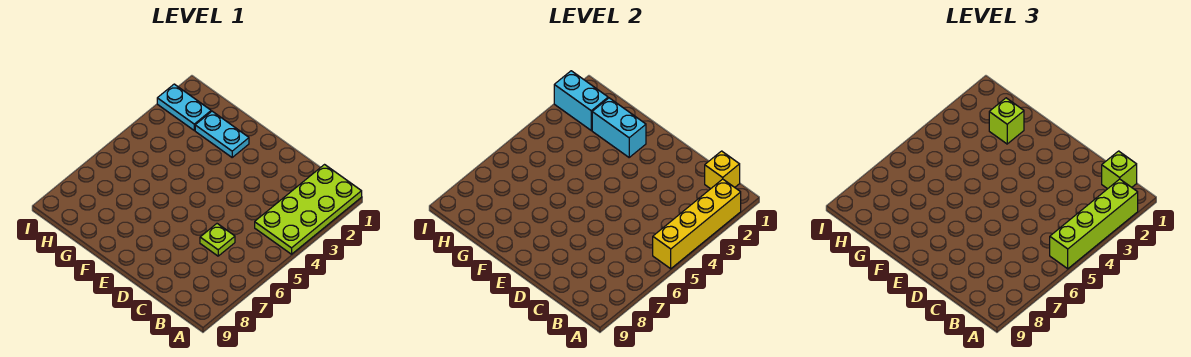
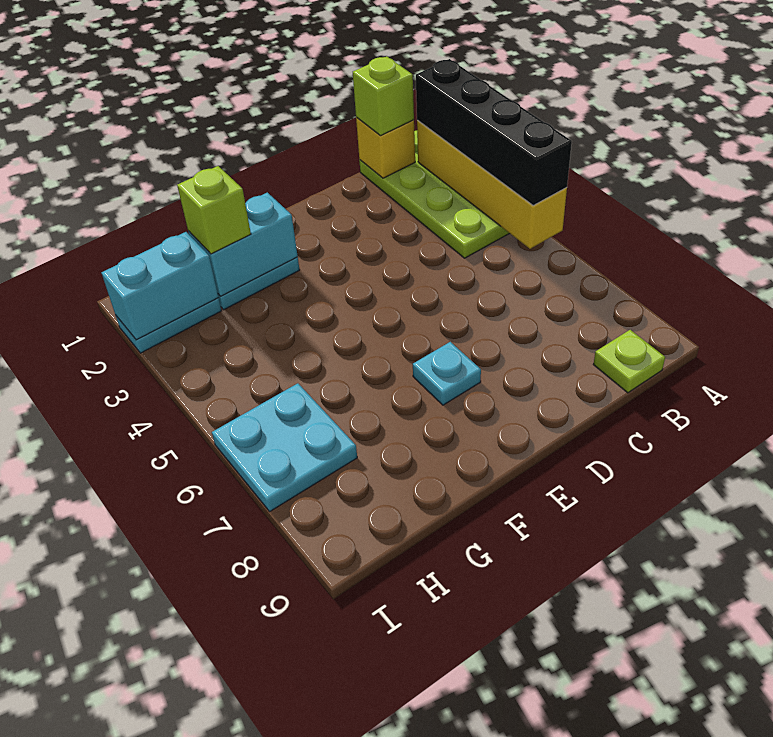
lime brick A2:A5 level 3 -> black brick A2:A5 level 3
lime plate C6 level 1 -> lime plate B9 level 1
none -> cyan plate E7 level 1
none -> cyan plate H6:I7 level 1

